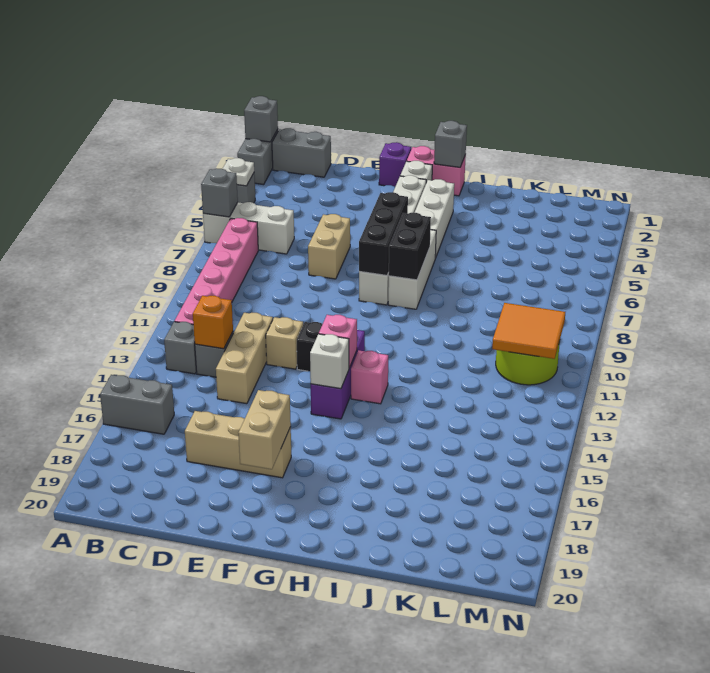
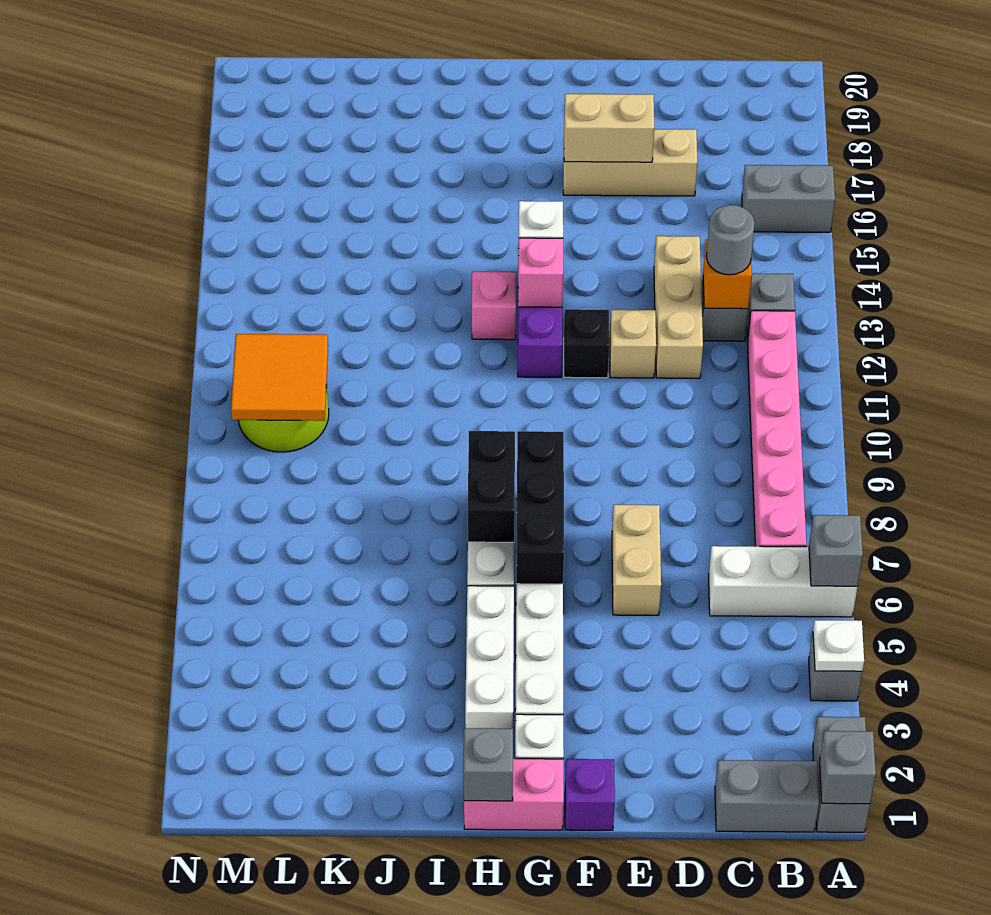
none -> grey round brick C13 level 3
tan brick F17:F18 level 2 -> tan brick E17:F17 level 2

